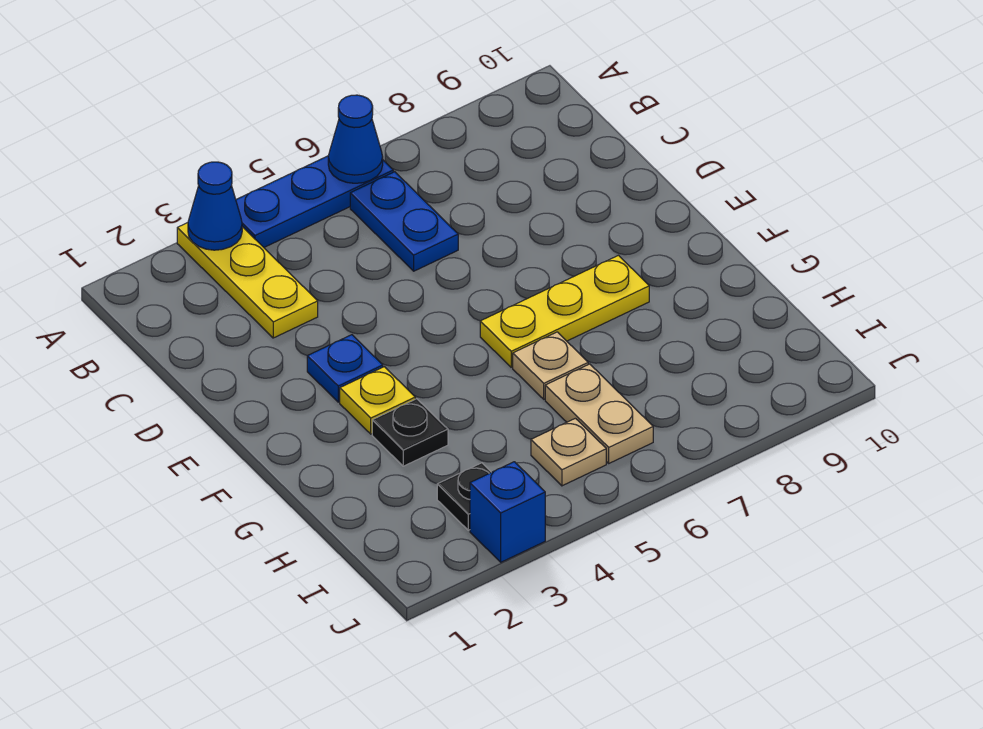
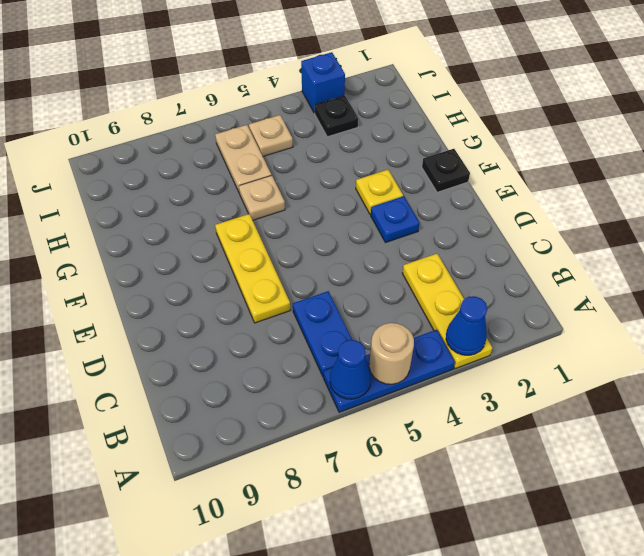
none -> tan round brick A5 level 2
yellow plate F6:F8 level 1 -> yellow plate D7:F7 level 1
black plate G3 level 1 -> black plate F1 level 1

